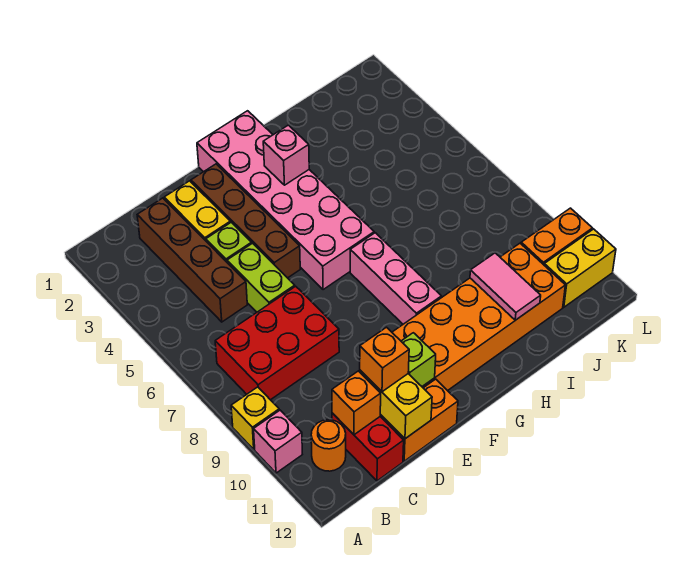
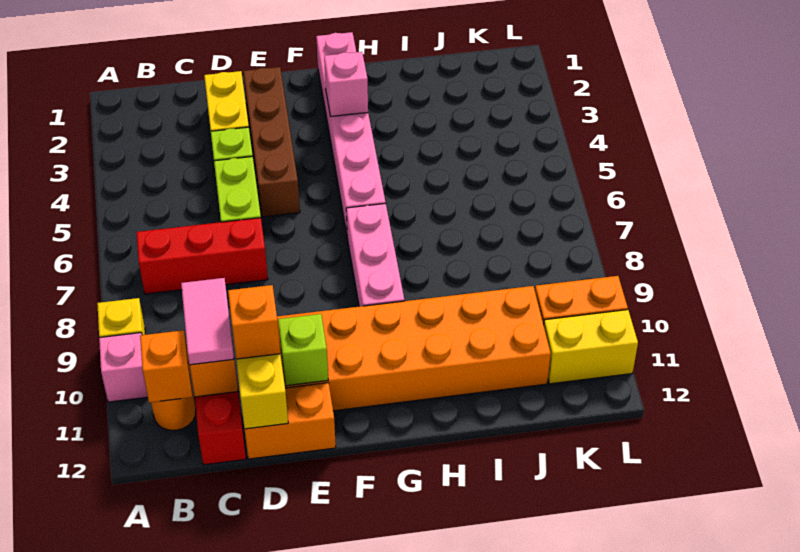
red brick B7:D8 level 1 -> red brick B7:D7 level 1
none -> orange brick B11 level 2
brown brick C2:C5 level 1 -> none
pink brick F1:G6 level 1 -> pink brick G1:G6 level 1
pink tile I10:I11 level 2 -> pink tile C10:C11 level 3

